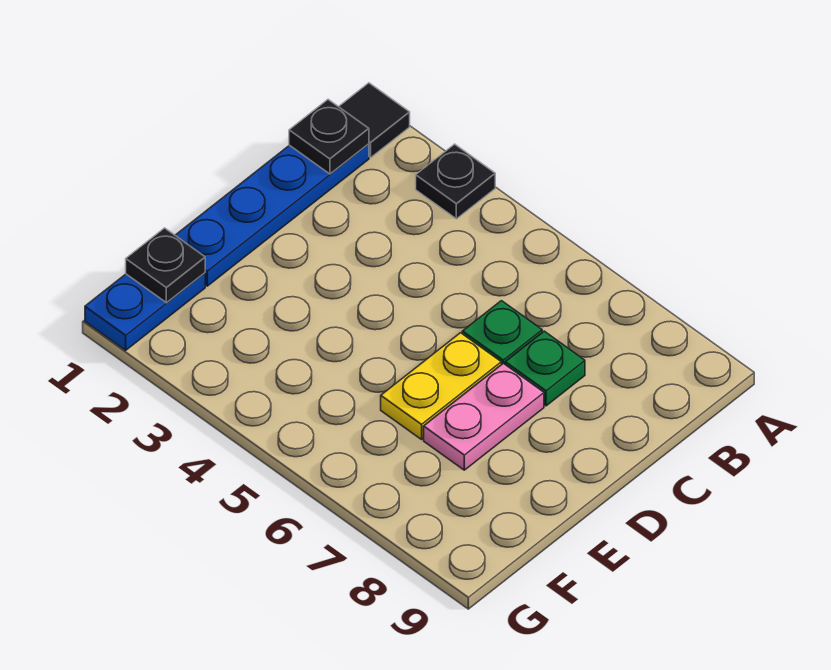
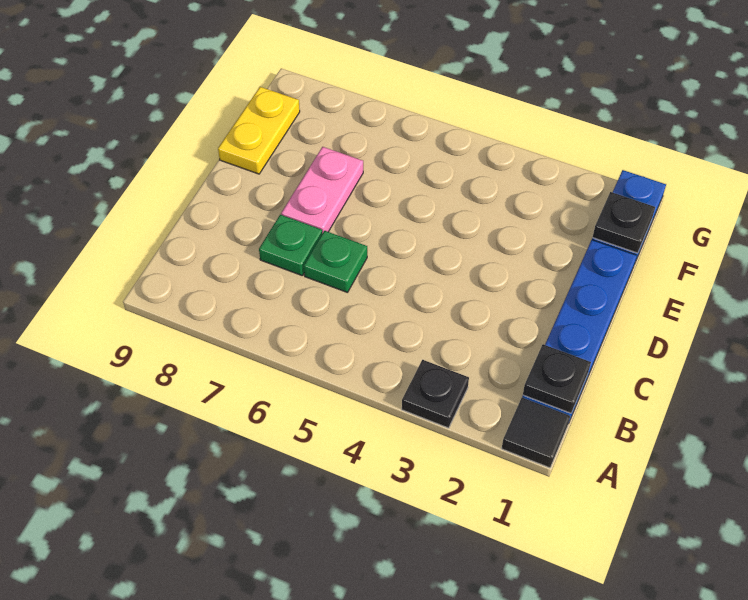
yellow plate D6:E6 level 1 -> yellow plate E9:F9 level 1

